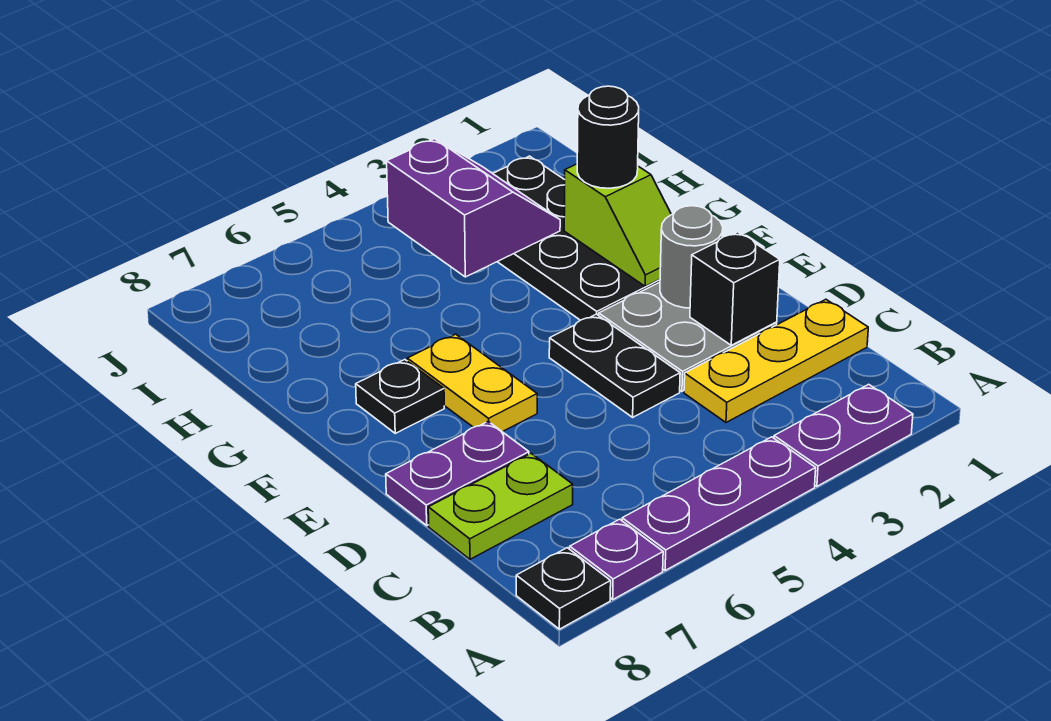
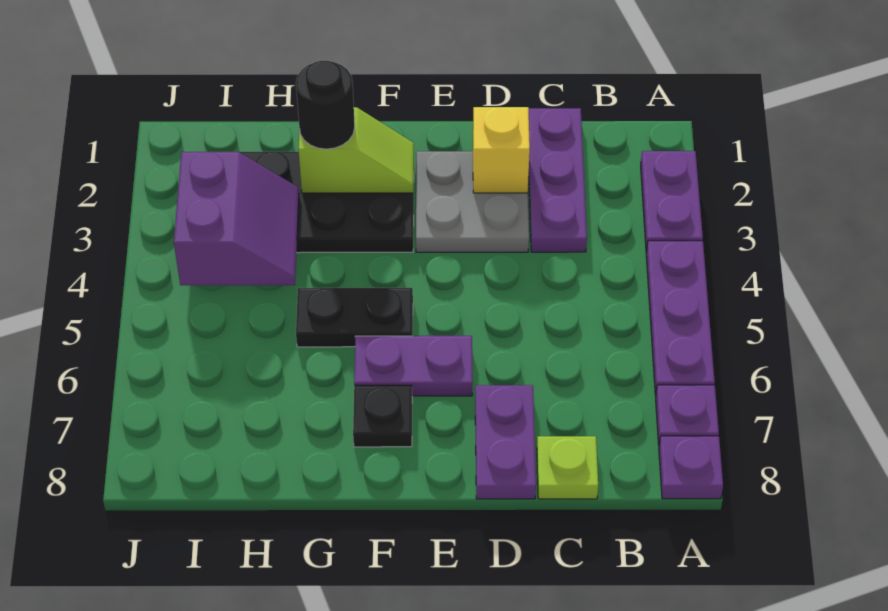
black plate A8 level 1 -> purple plate A8 level 1
yellow plate C1:C3 level 1 -> purple plate C1:C3 level 1
lime plate C7:C8 level 1 -> lime plate C8 level 1
black brick D2 level 2 -> yellow brick D2 level 2
black plate D4:E4 level 1 -> black plate F5:G5 level 1
grey round brick E2 level 2 -> none
yellow plate E6:F6 level 1 -> purple plate E6:F6 level 1
purple slope H3:I4 level 2 top 4 -> purple slope H3:I4 level 2 top I

